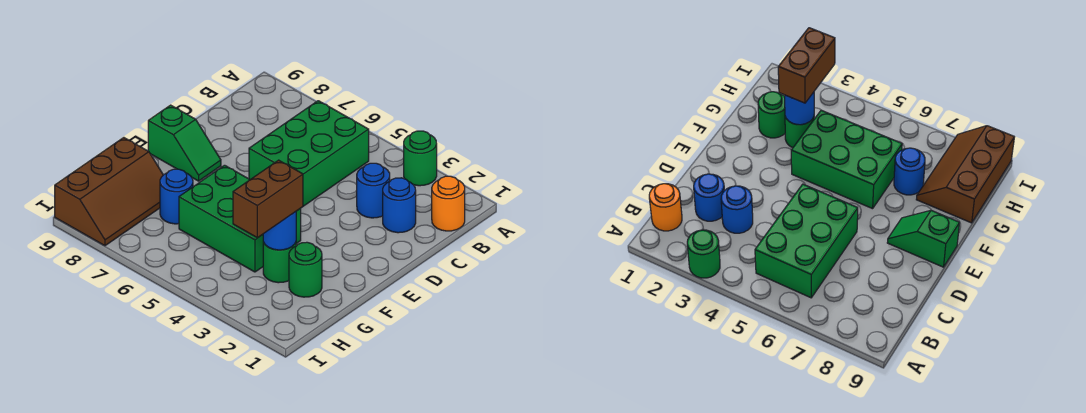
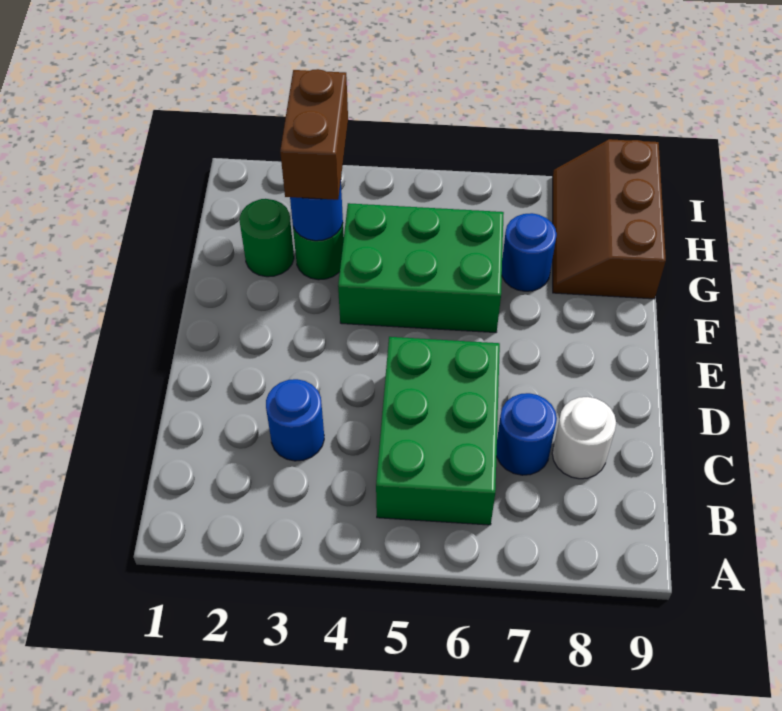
green round brick A3 level 1 -> none
orange round brick B1 level 1 -> none
blue round brick C2 level 1 -> blue round brick C7 level 1
none -> white round brick C8 level 1
green slope E8:E9 level 1 top 9 -> none

